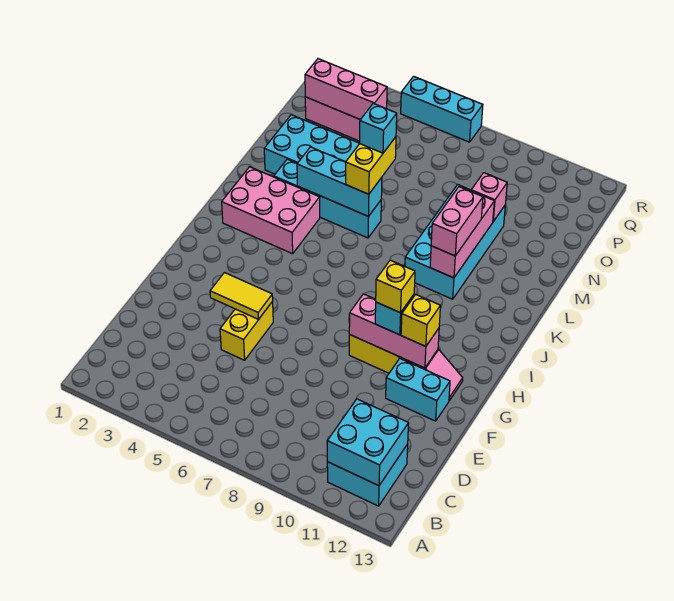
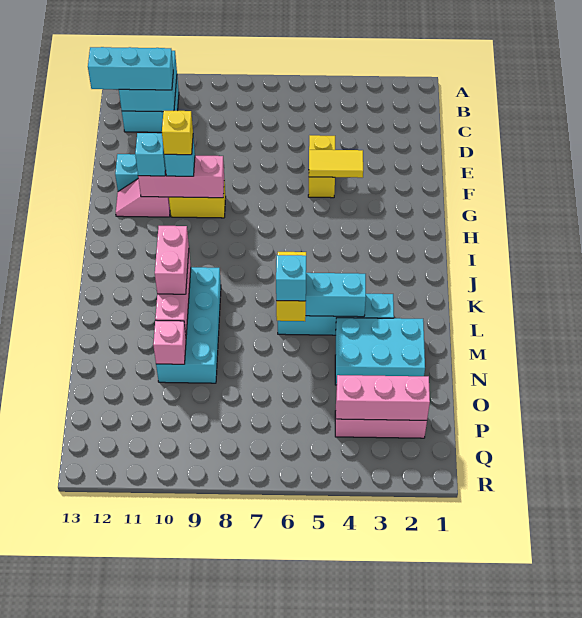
yellow brick G11 level 3 -> cyan brick G11 level 3
pink brick J2:K4 level 1 -> none
cyan brick R5:R7 level 1 -> cyan brick C11:C13 level 3

